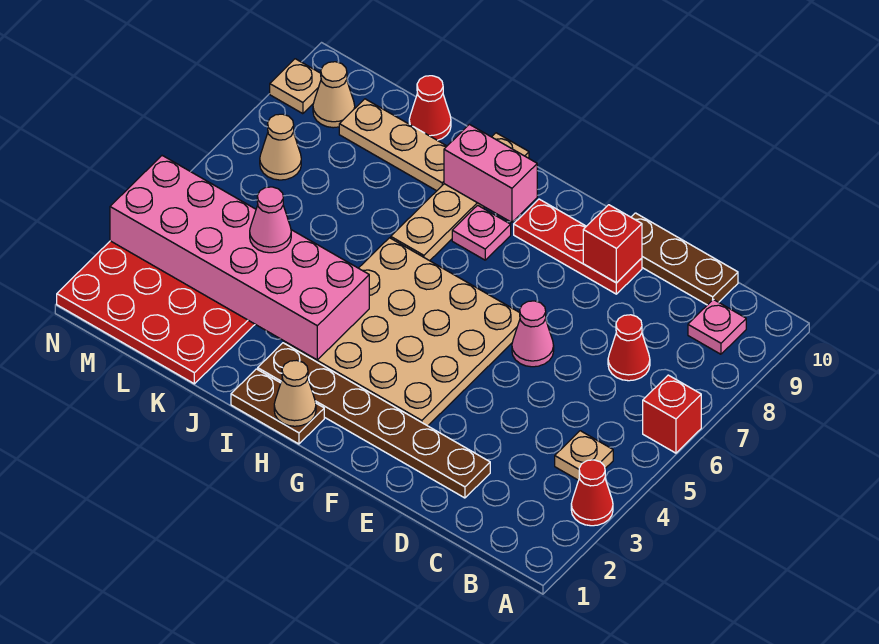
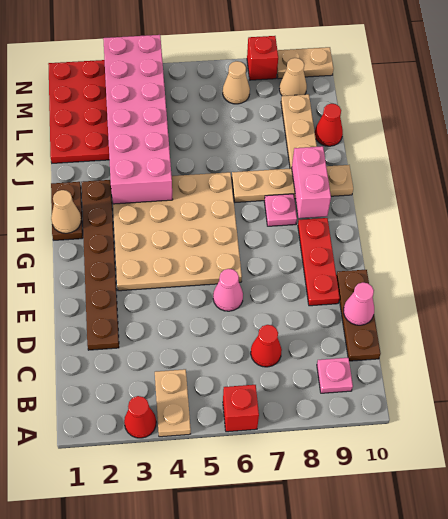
tan plate B4 level 1 -> tan plate A4:B4 level 1
red brick E9 level 2 -> red brick N8 level 1
pink cone K4 level 3 -> pink cone D10 level 2
tan plate N9 level 1 -> tan plate N9:N10 level 1

